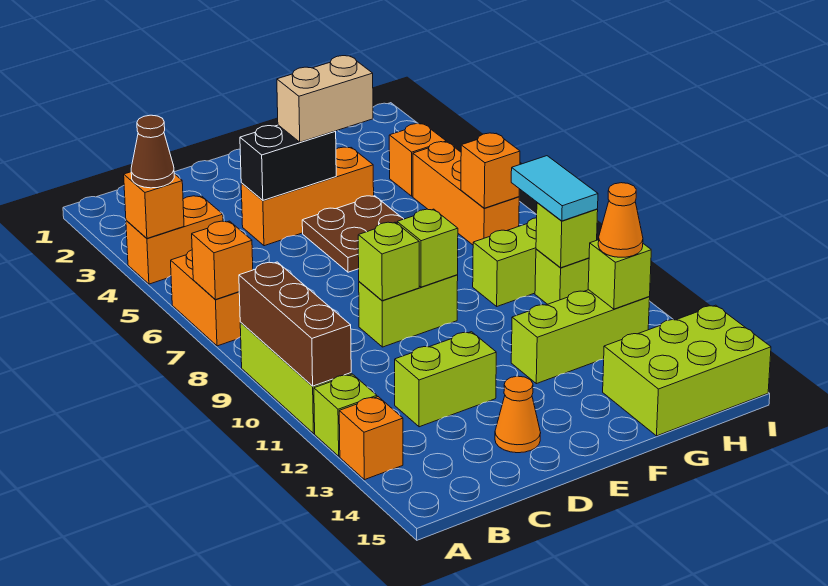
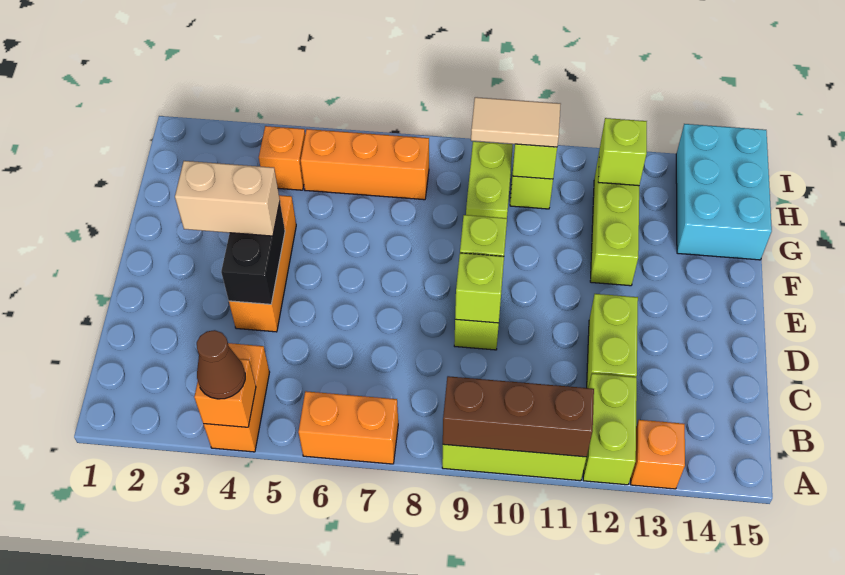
orange brick A7 level 2 -> none
lime brick A12 level 1 -> lime brick A12:B12 level 1
orange cone D14 level 1 -> none
tan brick E4:F4 level 3 -> tan brick E3:E4 level 3
brown plate E5:F6 level 1 -> none
lime brick G14:I15 level 1 -> cyan brick G14:I15 level 1
orange brick H7 level 2 -> none
cyan tile H9:H10 level 3 -> tan tile H9:H10 level 3
orange cone H12 level 3 -> none

